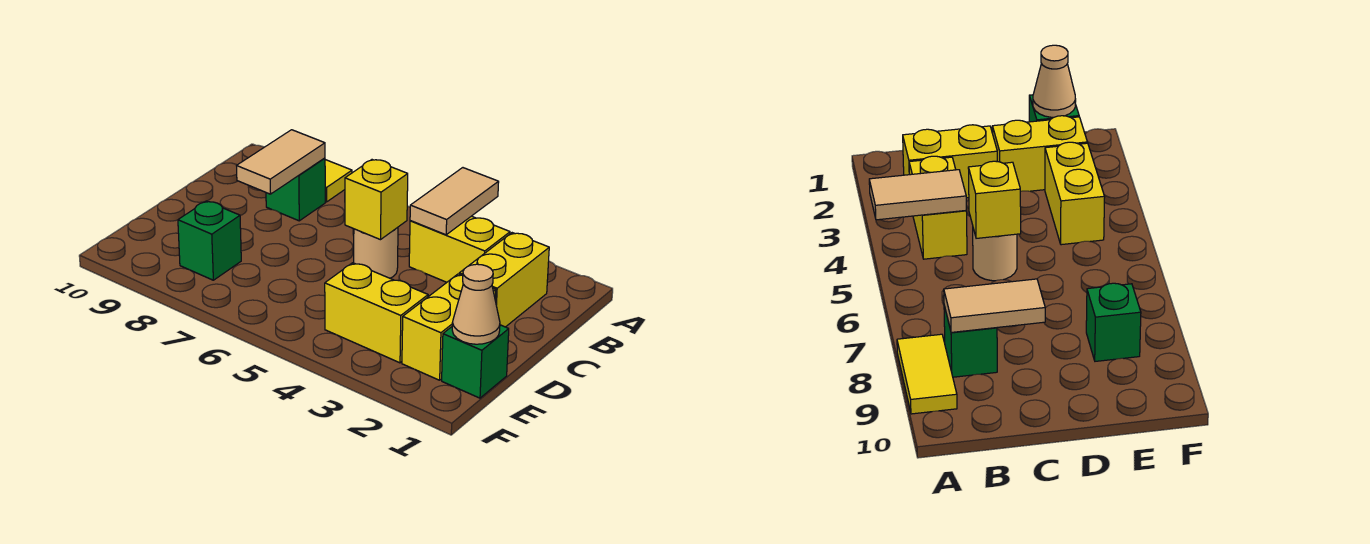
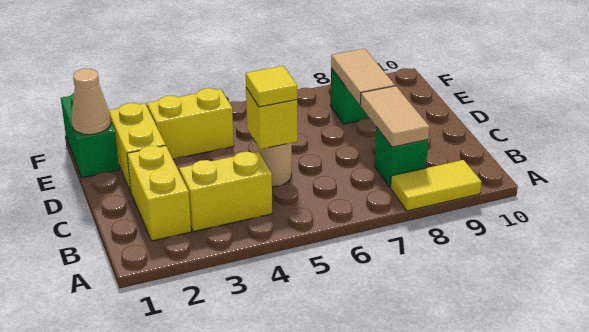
tan tile A4:B4 level 2 -> tan tile D8:E8 level 2
none -> yellow tile C5 level 3
green brick E1 level 1 -> green brick E1:F1 level 1

